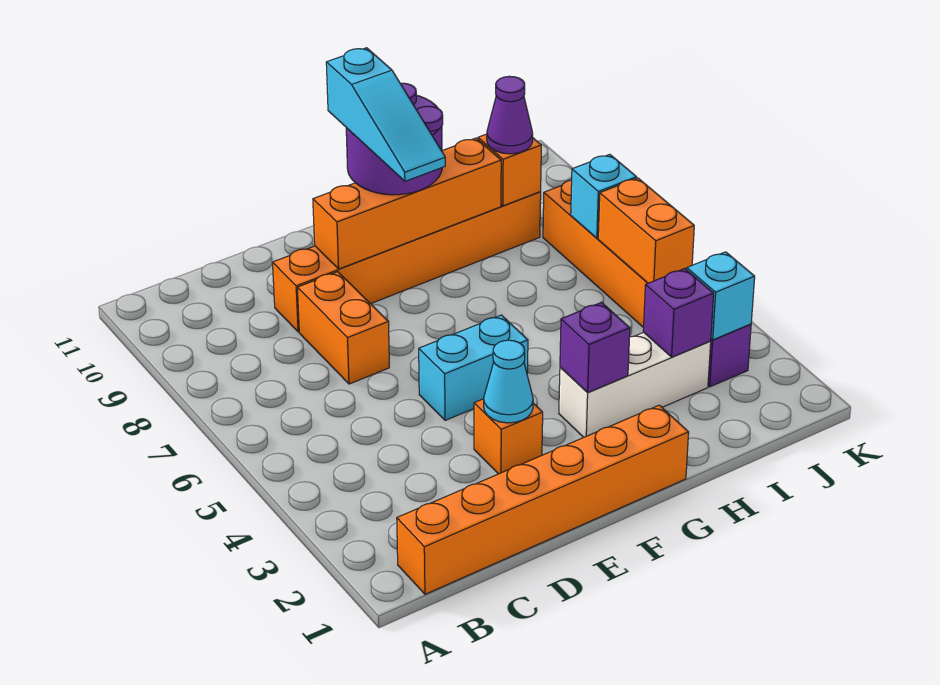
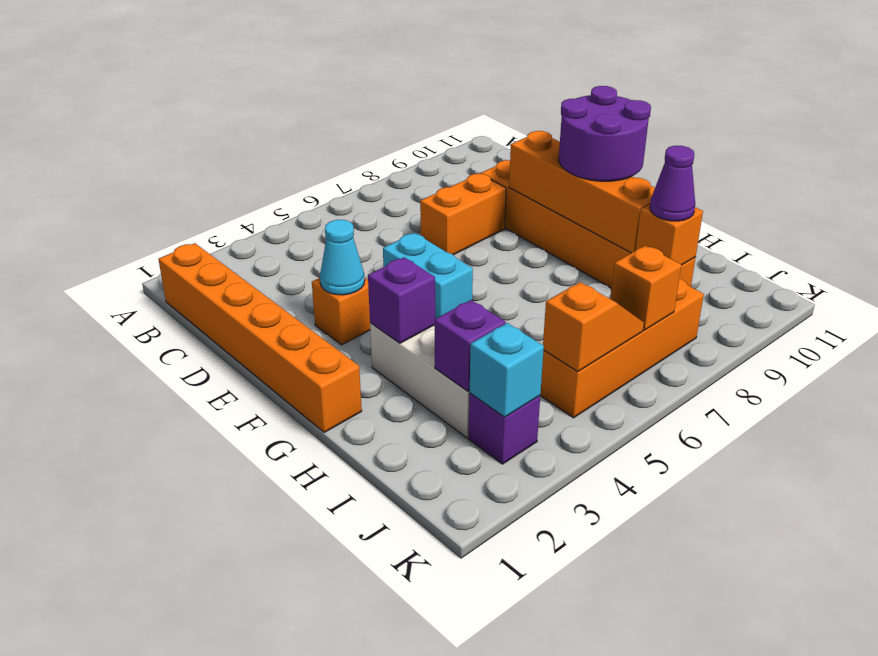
cyan slope F8:F10 level 4 top 10 -> none
orange brick J5:J6 level 2 -> orange slope J5:J6 level 2 top 5
cyan brick J7 level 2 -> orange brick J7 level 2

